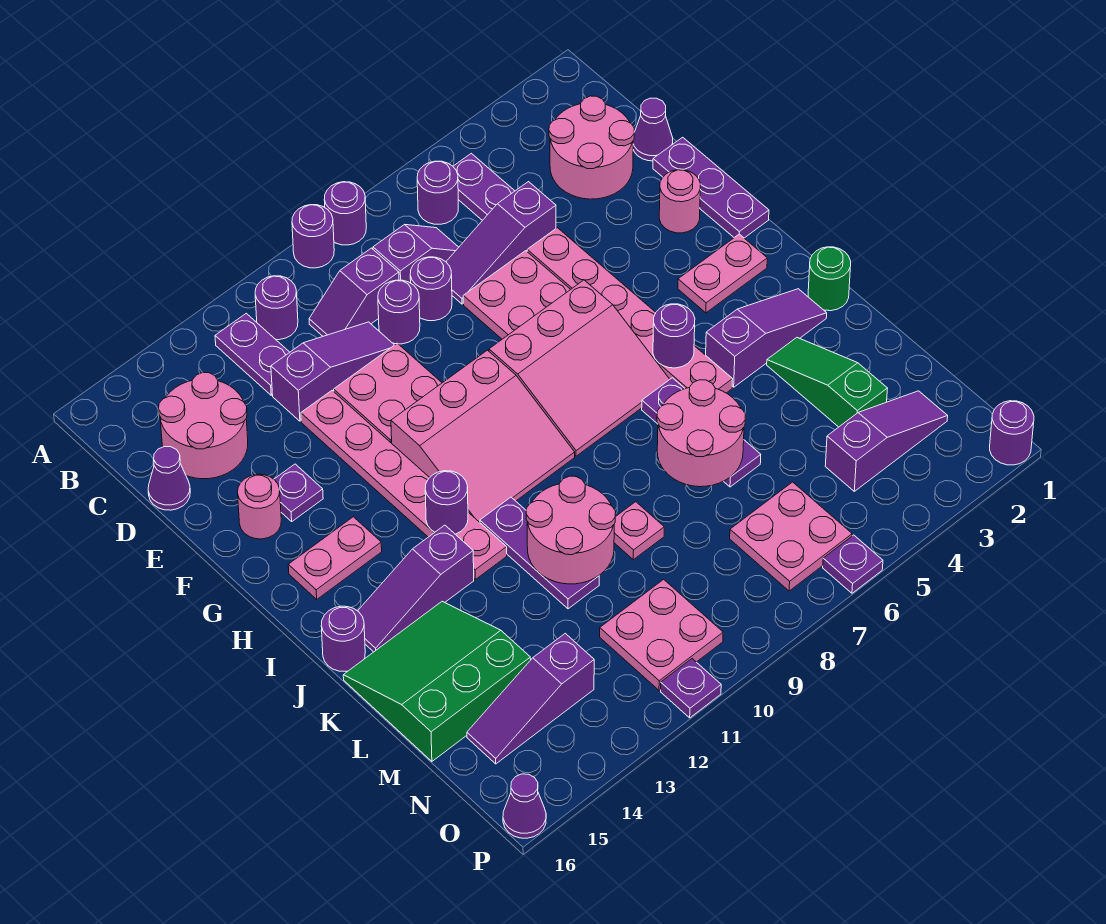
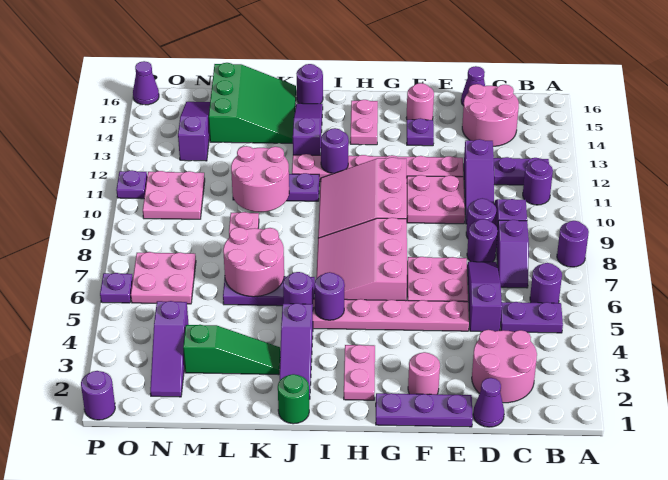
purple round brick A9 level 1 -> purple round brick J5 level 2

